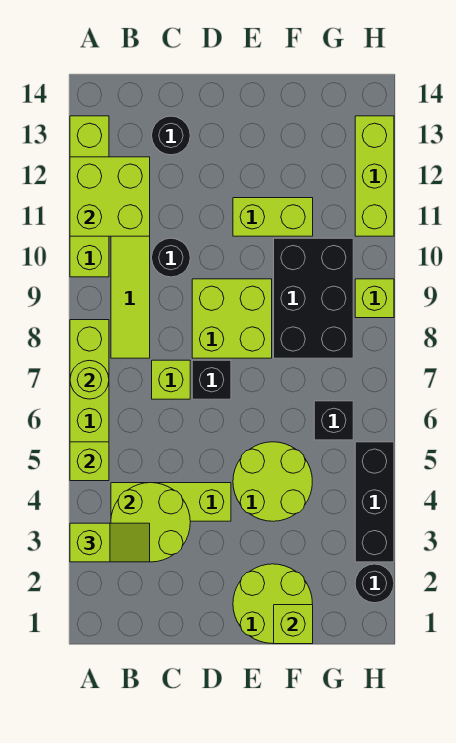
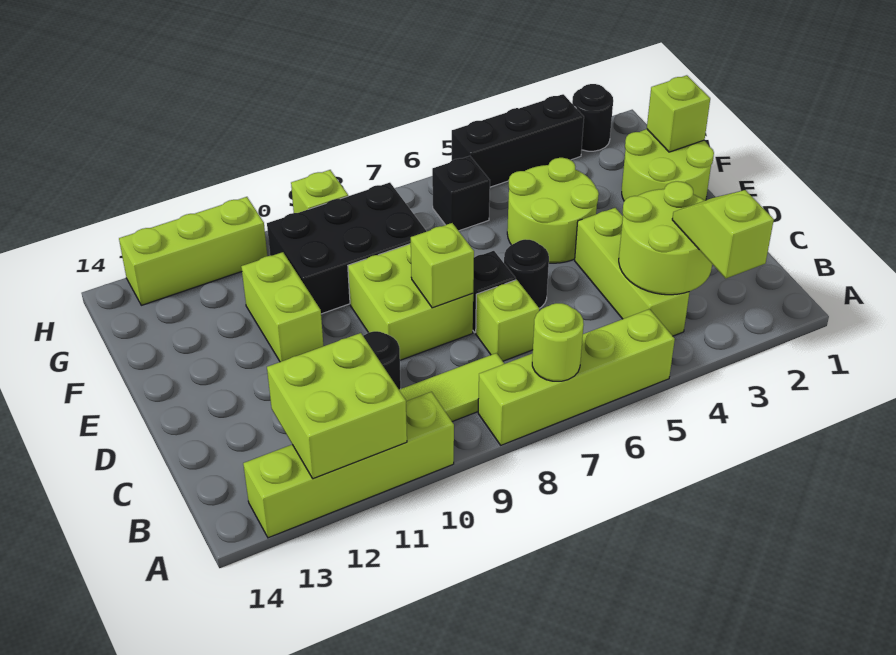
lime brick A5 level 2 -> lime brick D8 level 2
black round brick C13 level 1 -> black round brick D6 level 1

